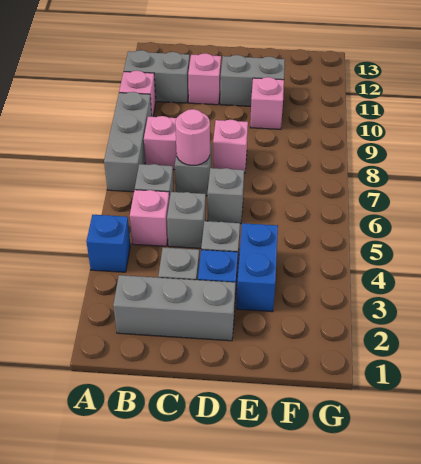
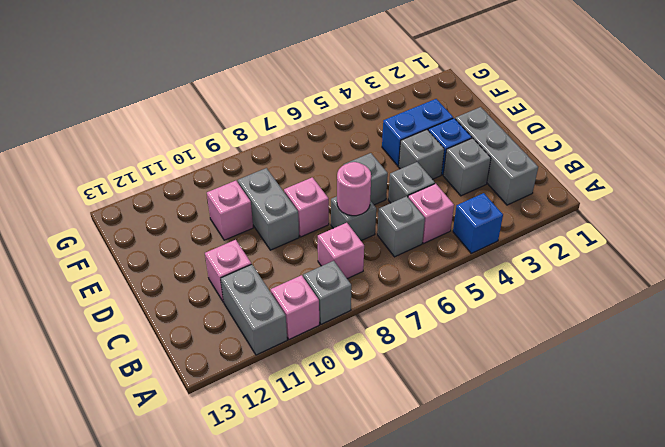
grey brick A7:A9 level 1 -> grey brick A9 level 1
grey brick D11:E11 level 1 -> grey brick D9:E9 level 1

